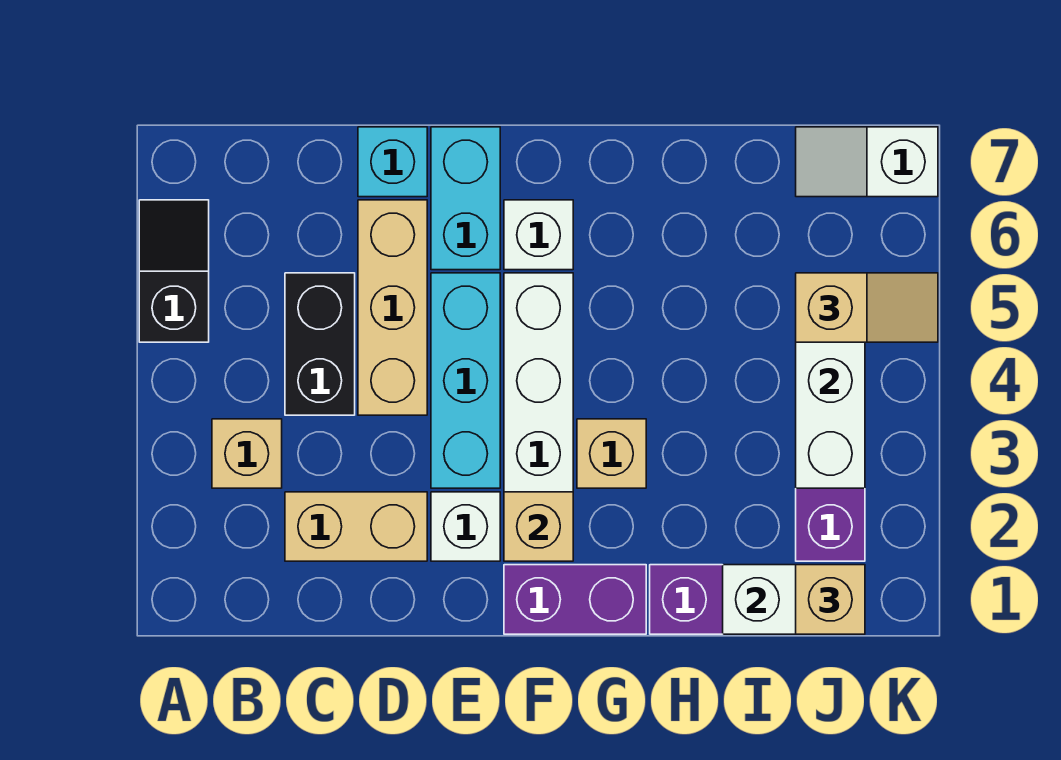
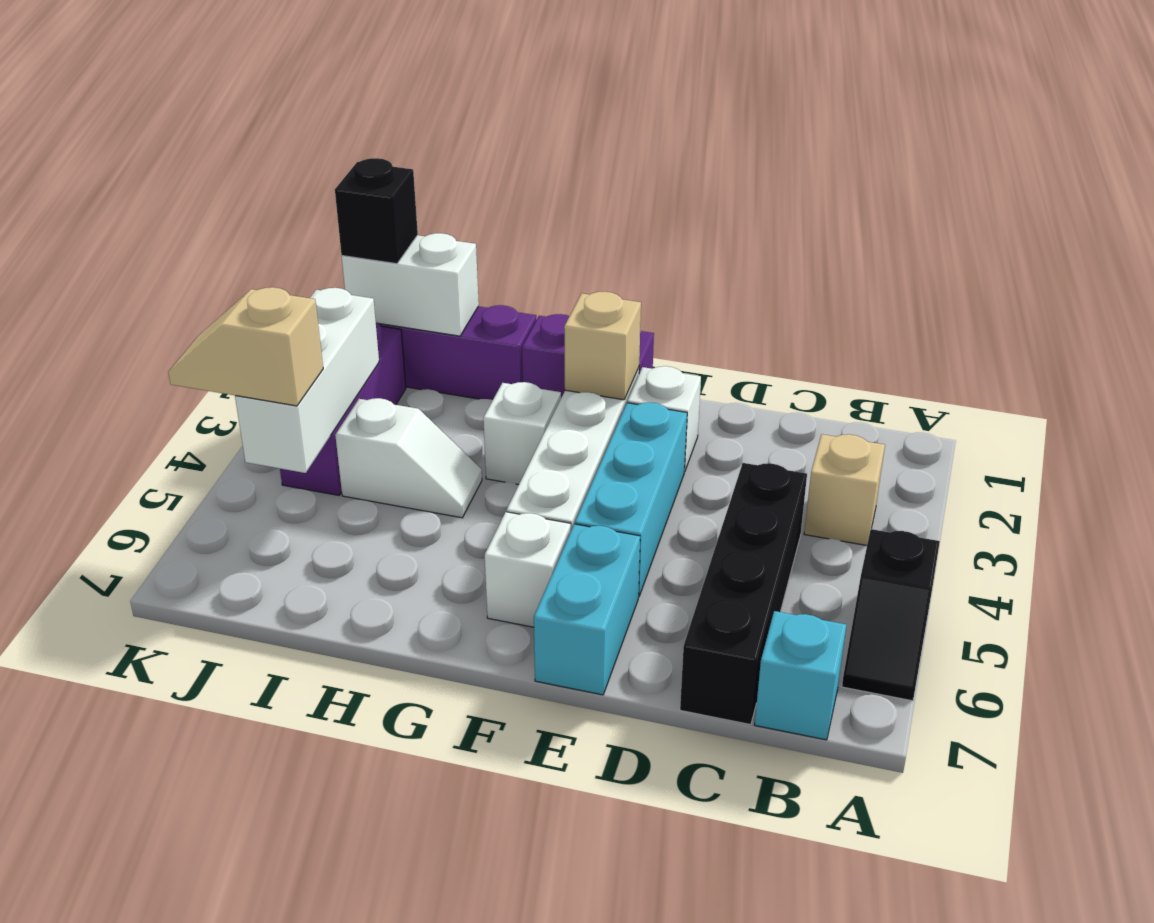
tan brick C2:D2 level 1 -> none
black brick C4:C5 level 1 -> black brick C4:C7 level 1
tan brick D4:D6 level 1 -> none
cyan brick D7 level 1 -> cyan brick B7 level 1
tan brick G3 level 1 -> white brick G3 level 1
tan brick J1 level 3 -> black brick J1 level 3
white slope J7:K7 level 1 top K -> white slope H4:I4 level 1 top I

